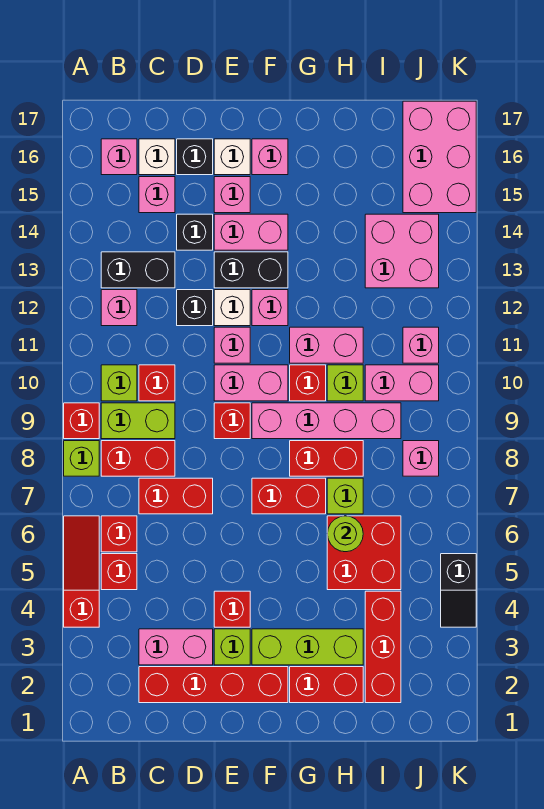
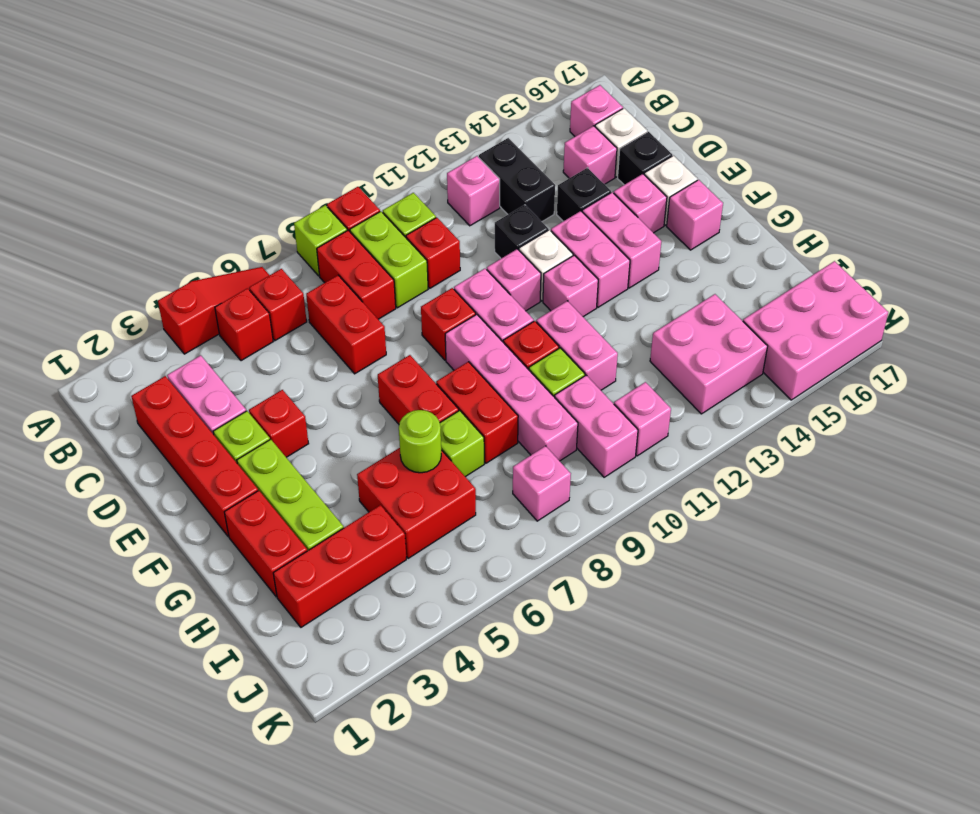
black brick E13:F13 level 1 -> pink brick E13:F13 level 1
black slope K4:K5 level 1 top 5 -> none

